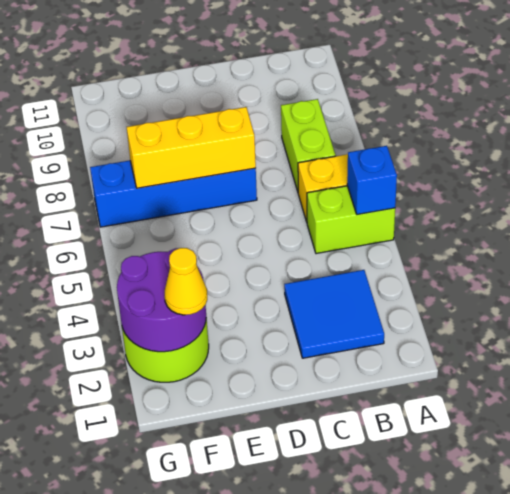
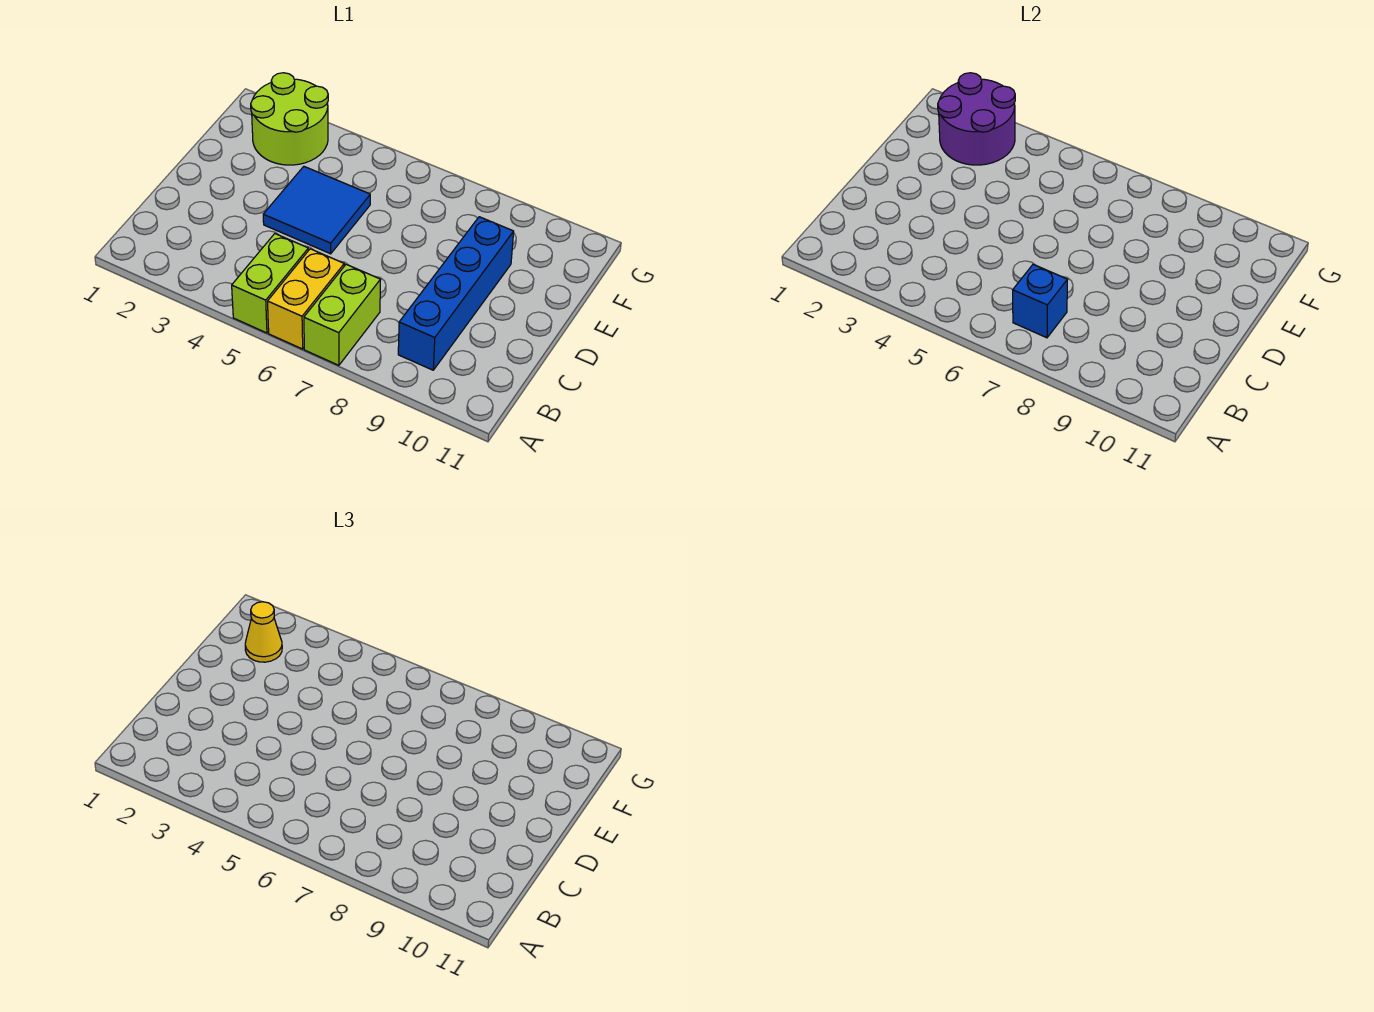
blue brick A5 level 2 -> blue brick B7 level 2
blue tile B2:C3 level 1 -> blue tile D4:E5 level 1
lime brick B7:B8 level 1 -> lime brick A7:B7 level 1
blue brick D7:G7 level 1 -> blue brick B9:E9 level 1
yellow brick D7:F7 level 2 -> none

